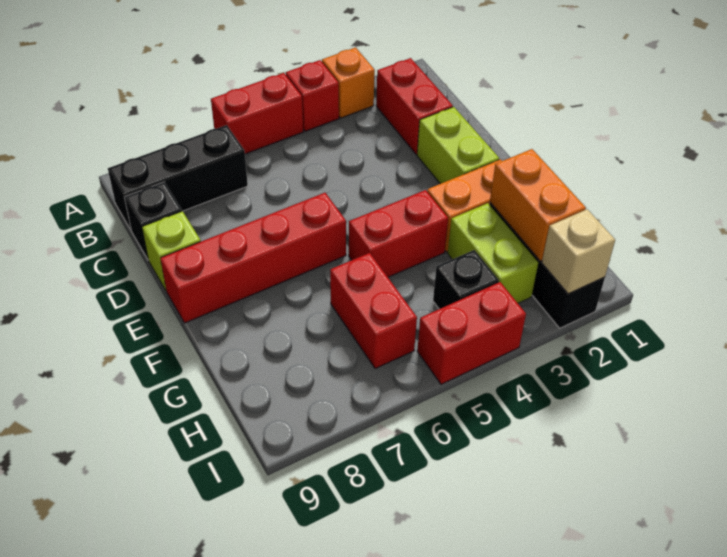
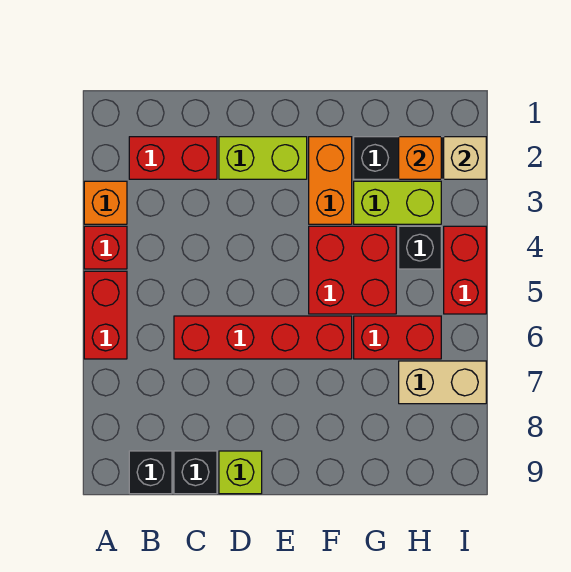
black brick B7:B9 level 1 -> black brick B9 level 1
red brick E6:E9 level 1 -> red brick C6:F6 level 1
red brick F4:F5 level 1 -> red brick F4:G5 level 1
orange brick G2:H2 level 2 -> orange brick H2 level 2
none -> tan brick H7:I7 level 1

